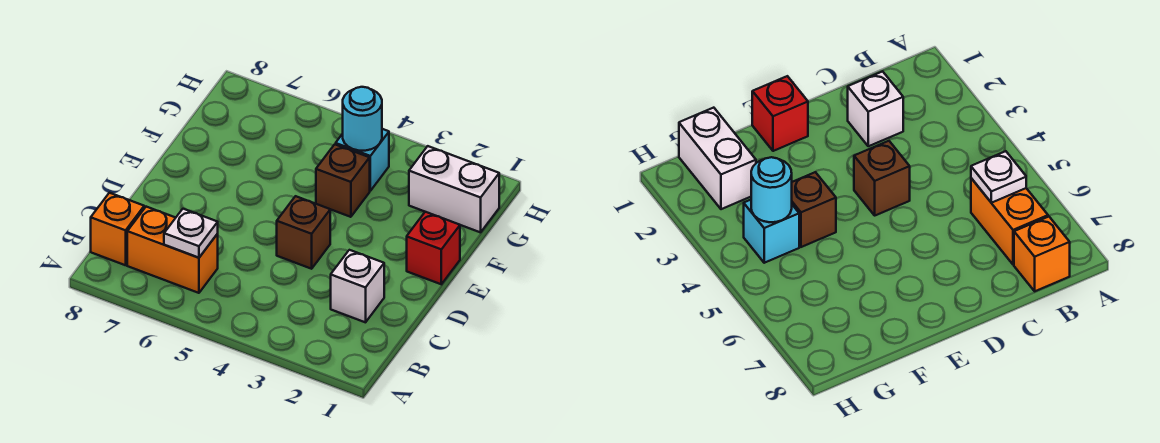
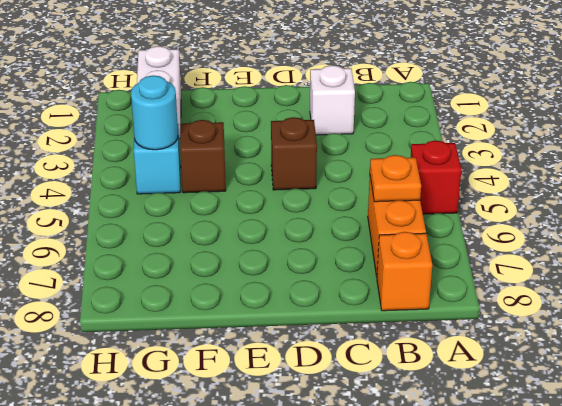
white plate B6 level 2 -> orange plate B6 level 2
red brick E1 level 1 -> red brick A5 level 1

